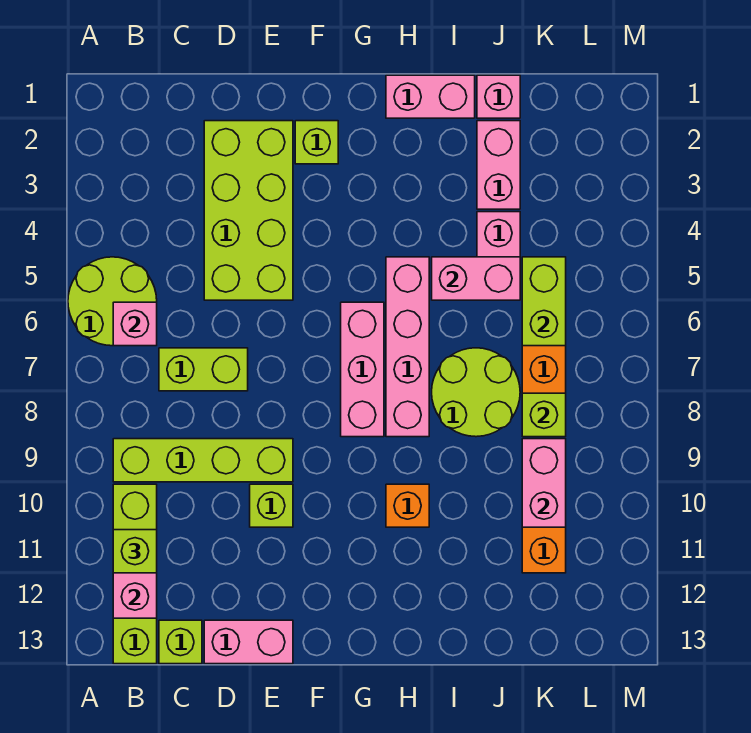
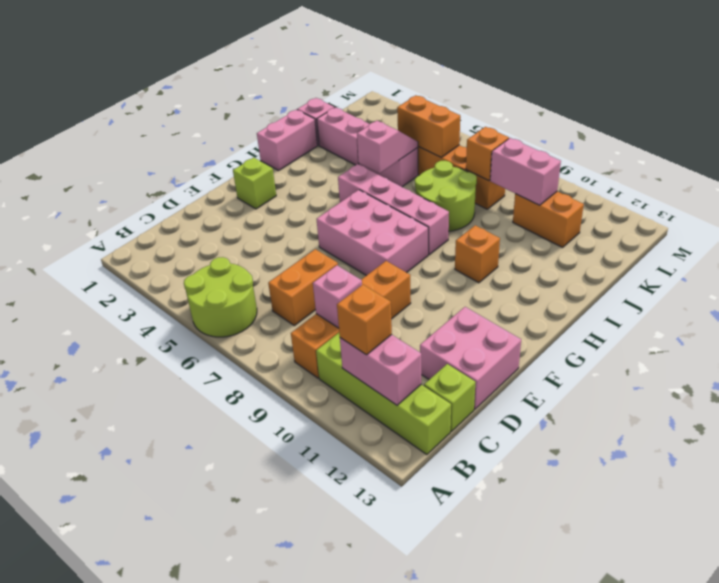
pink brick B6 level 2 -> pink brick C9 level 2
lime brick B9:E9 level 1 -> orange brick B9:E9 level 1
lime brick B11 level 3 -> orange brick B11 level 3
lime brick C7:D7 level 1 -> orange brick C7:D7 level 1
lime brick D2:E5 level 1 -> none
pink brick D13:E13 level 1 -> pink brick D12:E13 level 1
lime brick E10 level 1 -> none
pink brick G6:G8 level 1 -> pink brick F6:G8 level 1
pink brick I5:J5 level 2 -> pink slope I5:J5 level 2 top I
lime brick K5:K6 level 2 -> orange brick K5:K6 level 2
lime brick K8 level 2 -> orange brick K8 level 2

